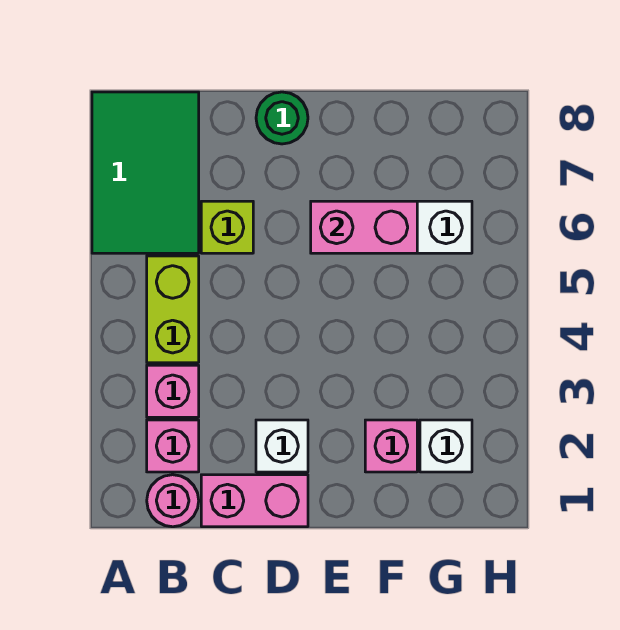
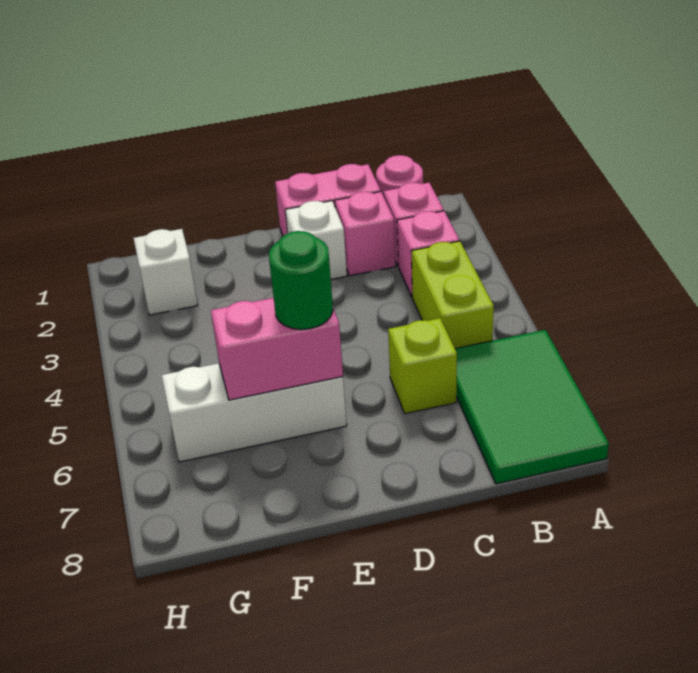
green round brick D8 level 1 -> green round brick E6 level 3
pink brick F2 level 1 -> pink brick C2 level 1

